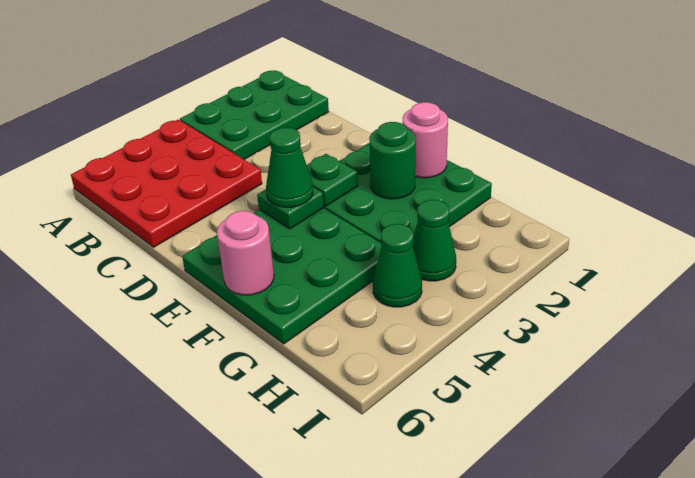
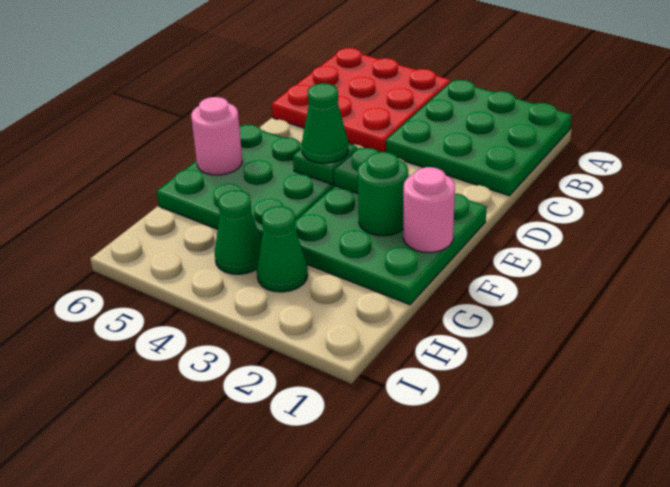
green plate A1:B3 level 1 -> green plate A1:C3 level 1

